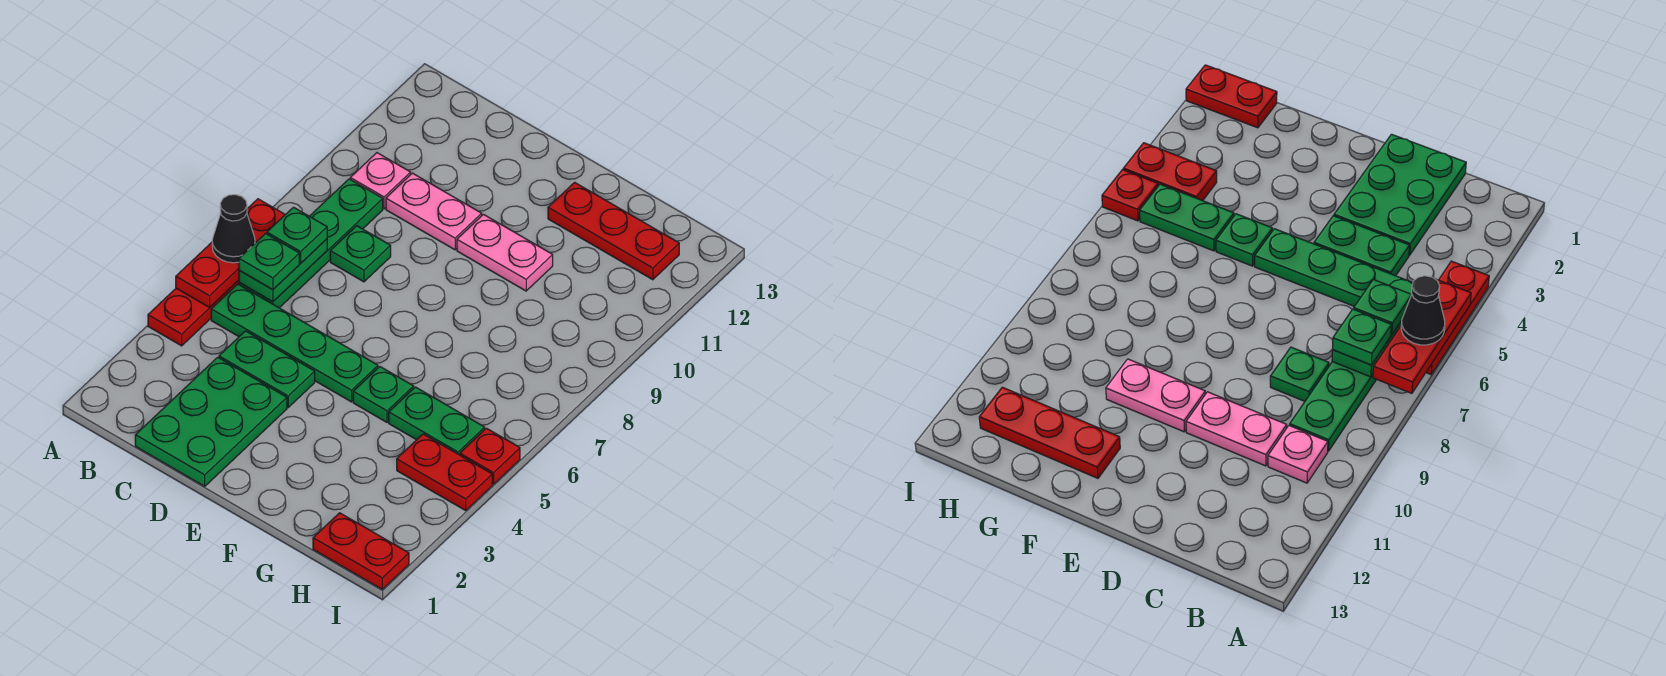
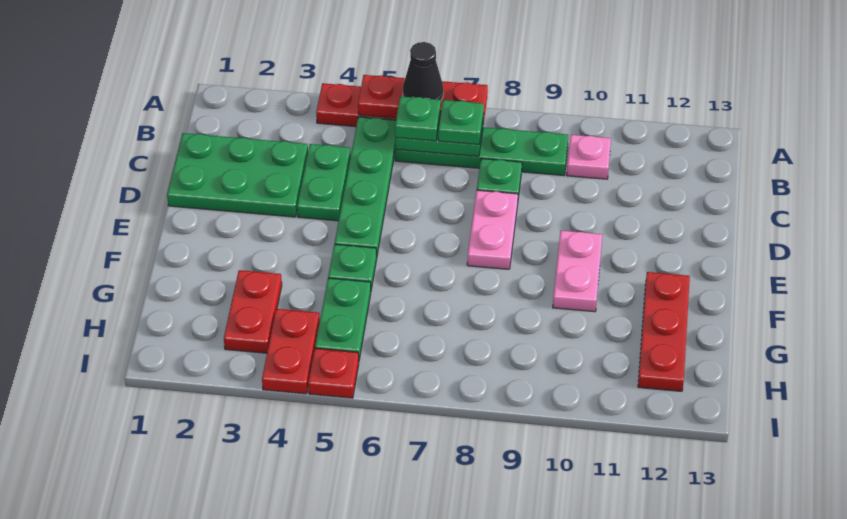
pink plate C10:D10 level 1 -> pink plate D8:E8 level 1
red plate H1:I1 level 1 -> red plate G3:H3 level 1

